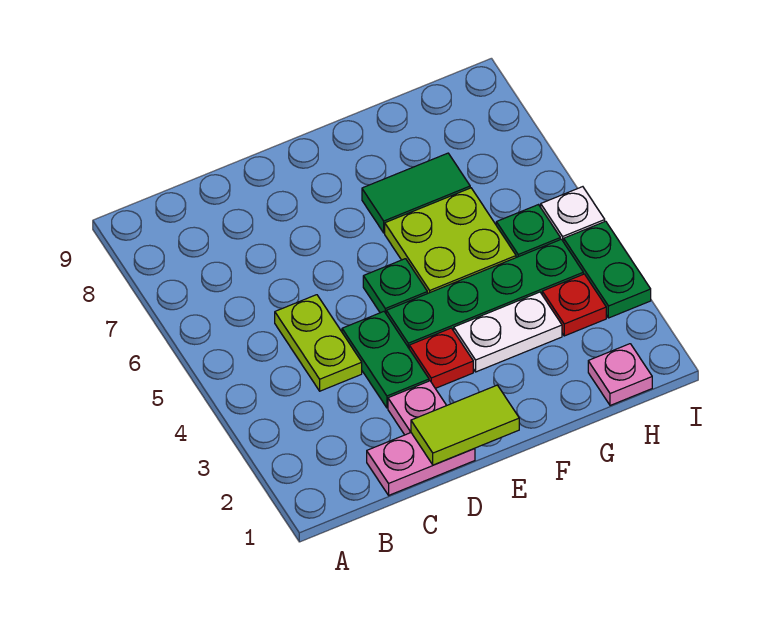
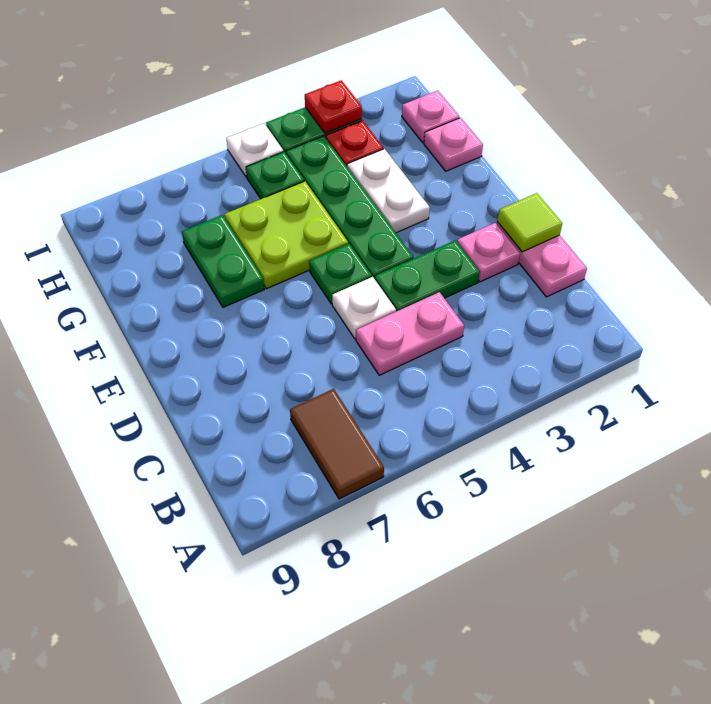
none -> brown tile A7:B7 level 1
lime plate C4:C5 level 1 -> pink plate C4:C5 level 1
lime tile D1:E1 level 2 -> lime tile D1 level 2
none -> white plate D5 level 1
red plate E3 level 1 -> red plate I3 level 2
green tile F7:G7 level 1 -> green plate F7:G7 level 1
none -> pink plate G1 level 1

